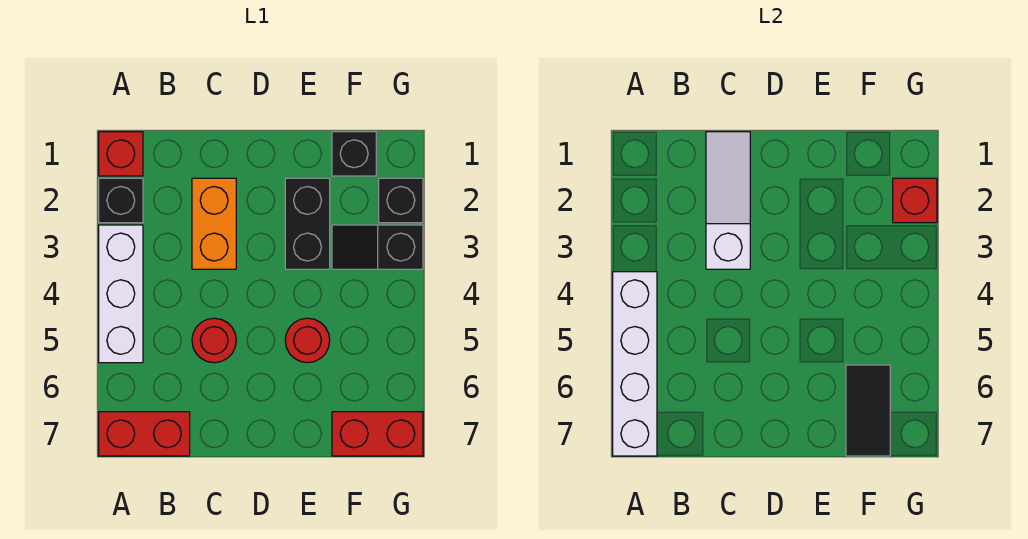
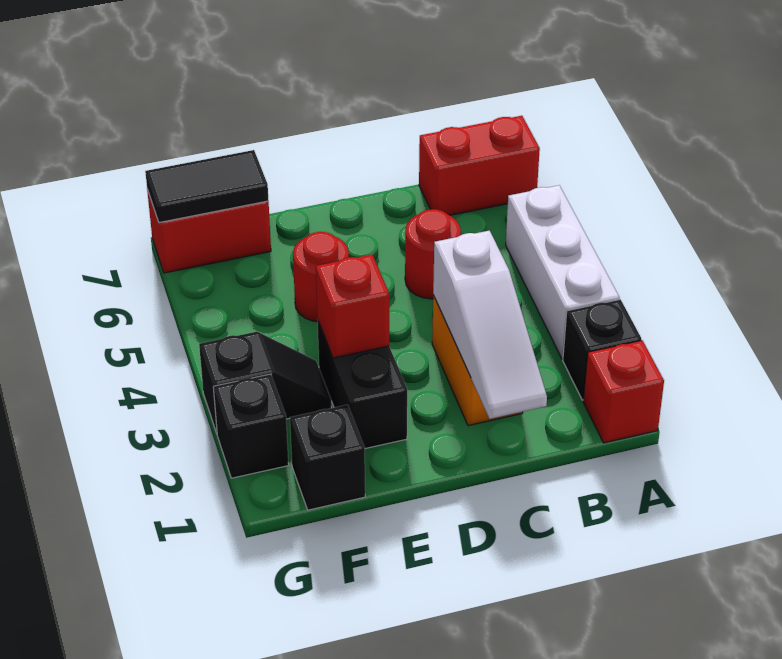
white brick A4:A7 level 2 -> none
black tile F6:F7 level 2 -> black tile F7:G7 level 2
red brick G2 level 2 -> red brick E3 level 2

